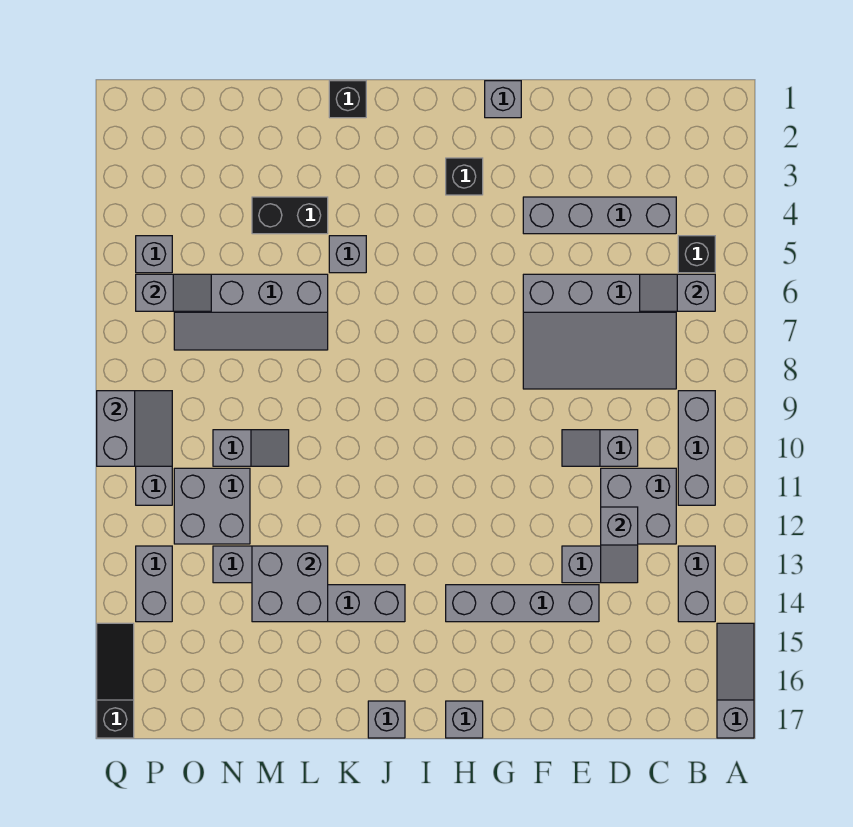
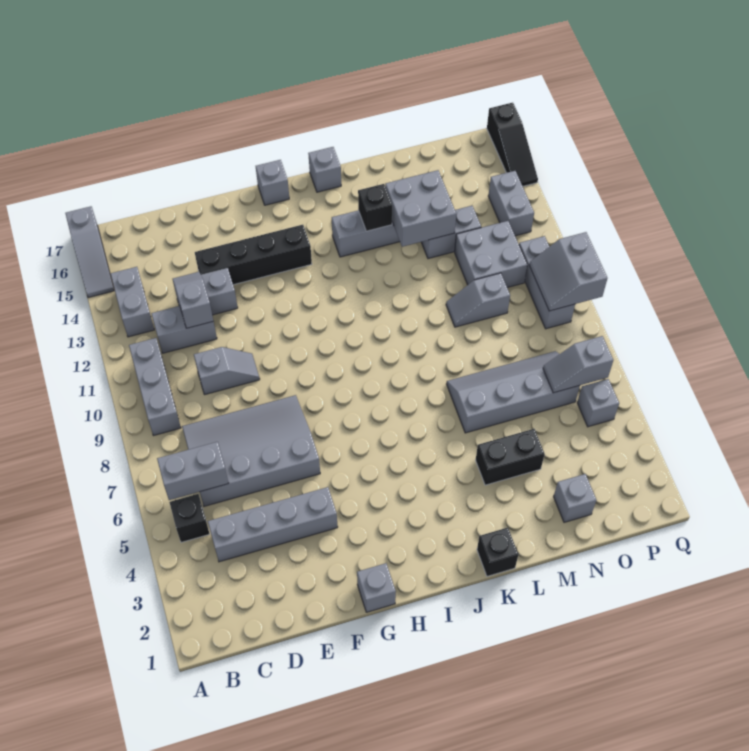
grey slope B6:C6 level 2 top B -> grey brick B6:C6 level 2
grey brick C11:D12 level 1 -> grey brick C12:D12 level 1
grey brick E14:H14 level 1 -> black brick E14:H14 level 1
black brick H3 level 1 -> black brick K14 level 2
grey brick K5 level 1 -> grey brick N2 level 1

